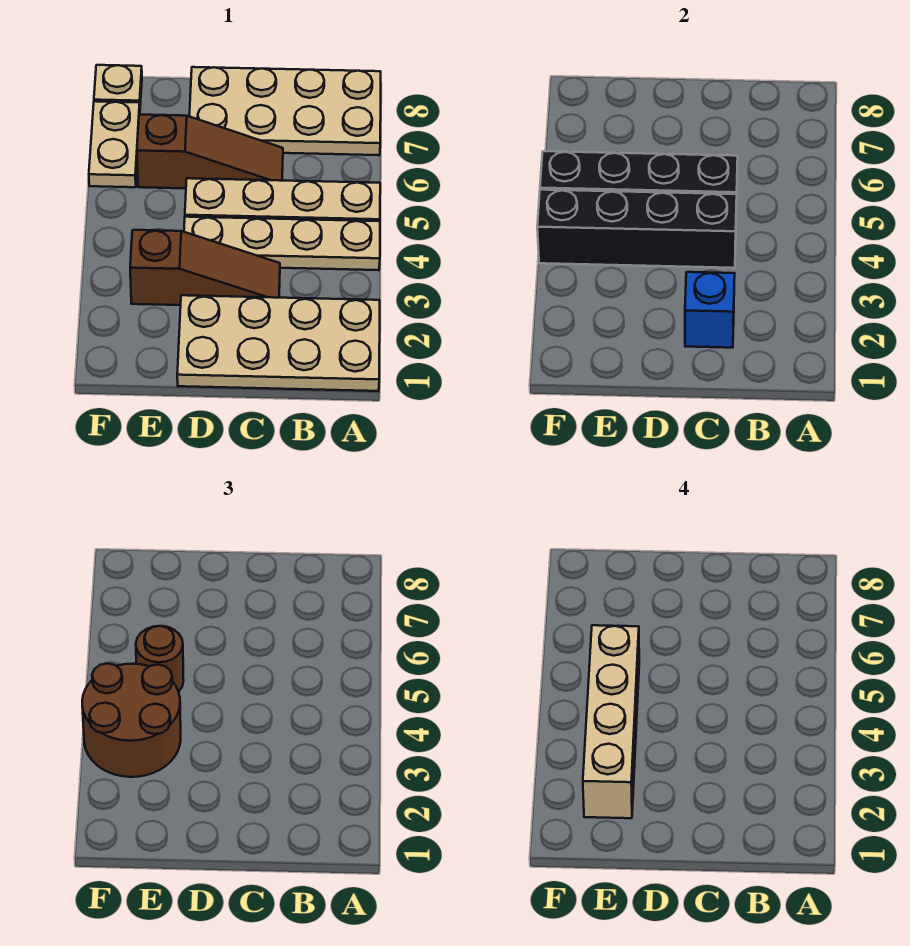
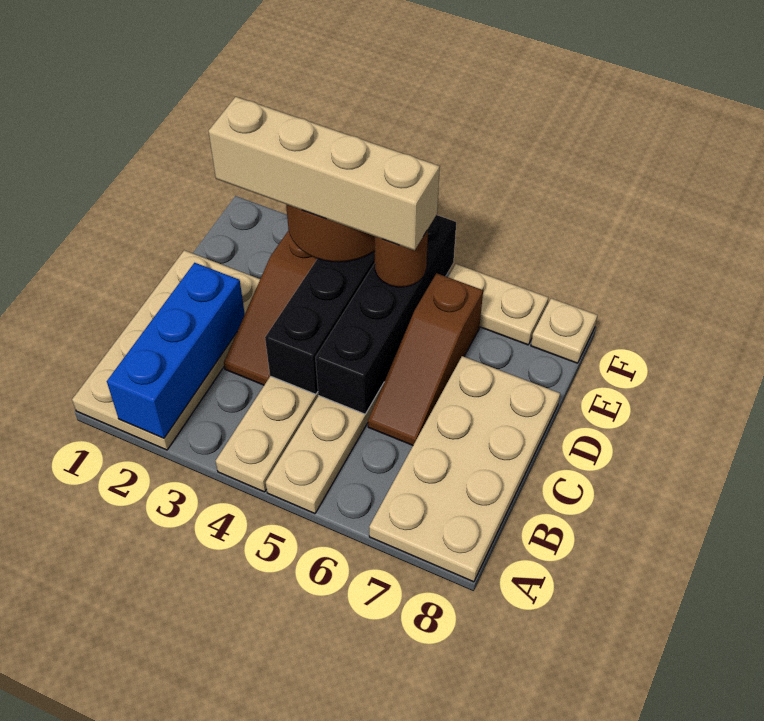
blue brick C2 level 2 -> blue brick A2:C2 level 2

